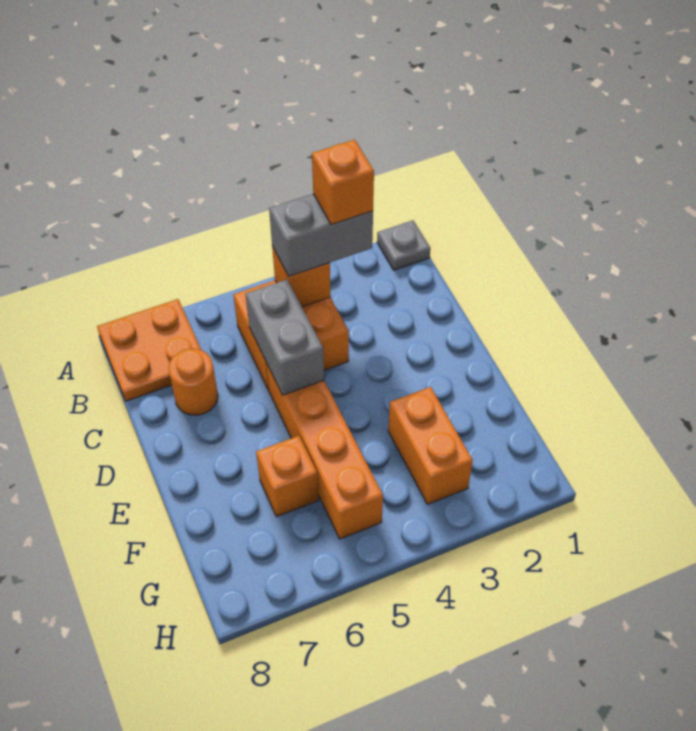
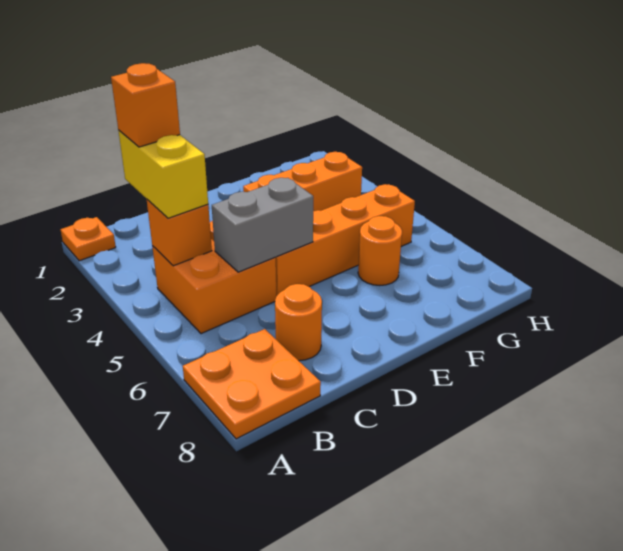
grey plate A1 level 1 -> orange plate A1 level 1
grey brick B3:B4 level 3 -> yellow brick B3:B4 level 3
orange brick F3:G3 level 1 -> orange brick E3:G3 level 1
orange brick F6 level 1 -> orange round brick F6 level 1

